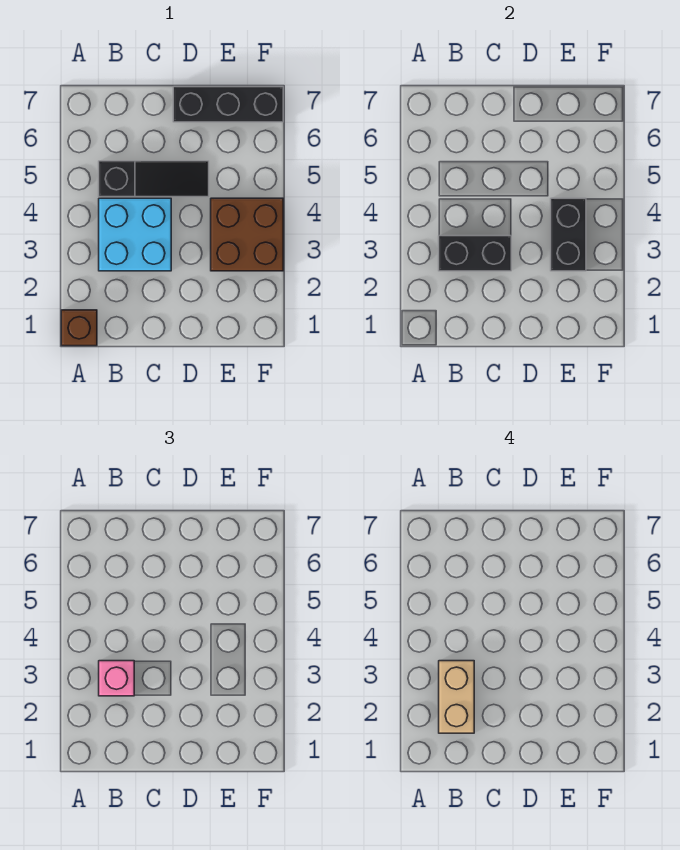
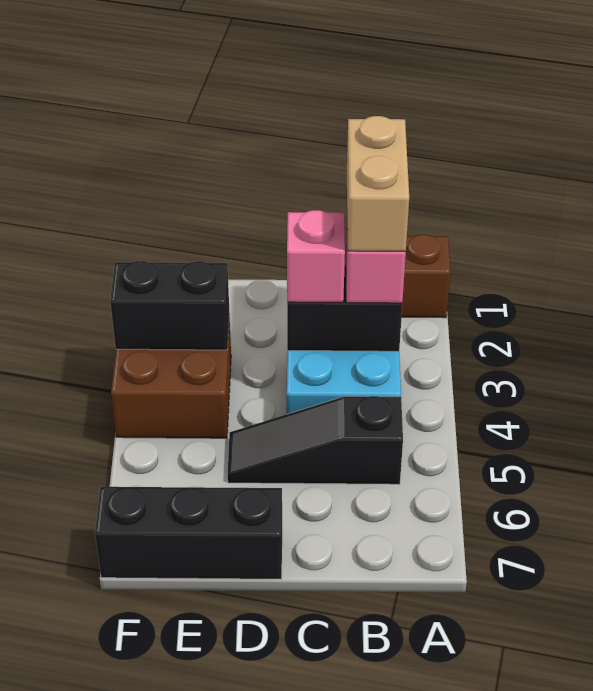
none -> pink brick C3 level 3
black brick E3:E4 level 2 -> black brick E3:F3 level 2

